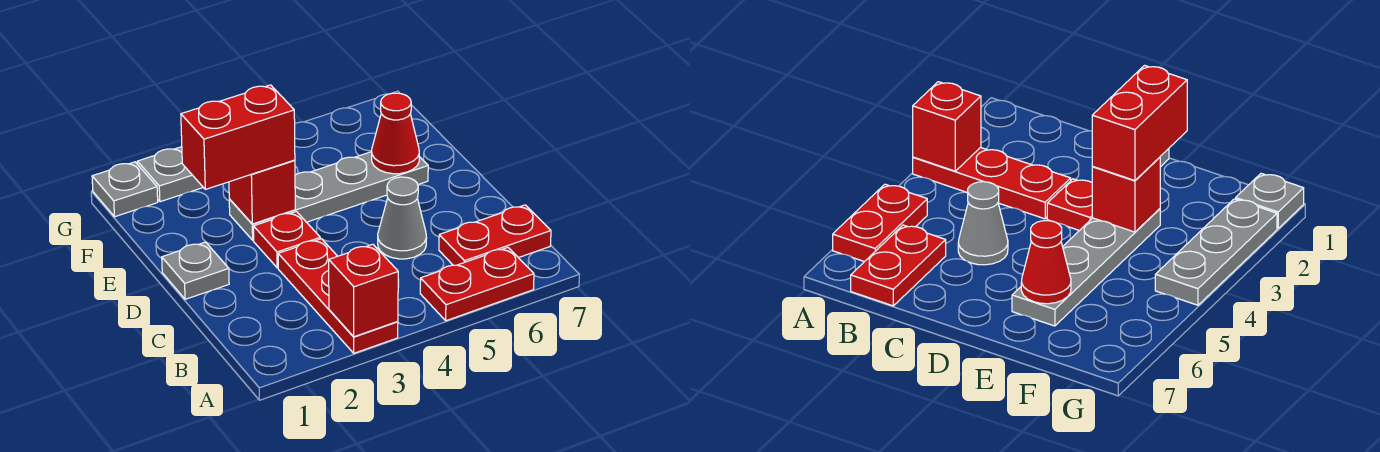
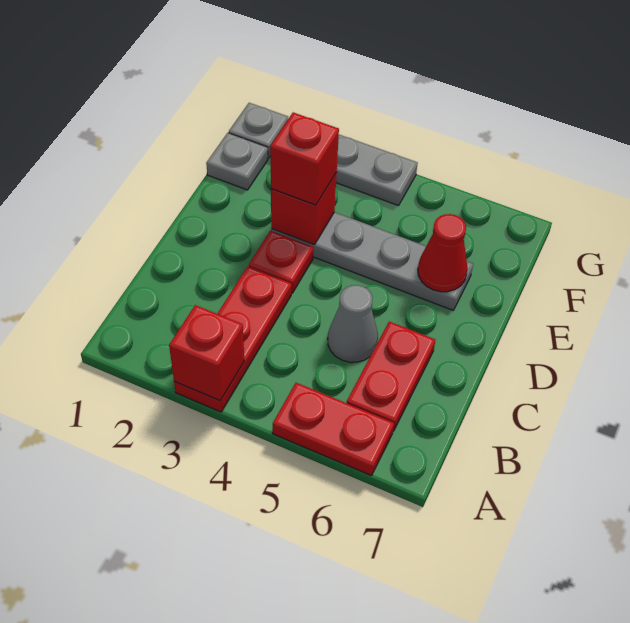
red plate B6:B7 level 1 -> red plate B6:C6 level 1
grey plate D1 level 1 -> grey plate F1 level 1
red brick E2:E3 level 3 -> red brick E3 level 3

